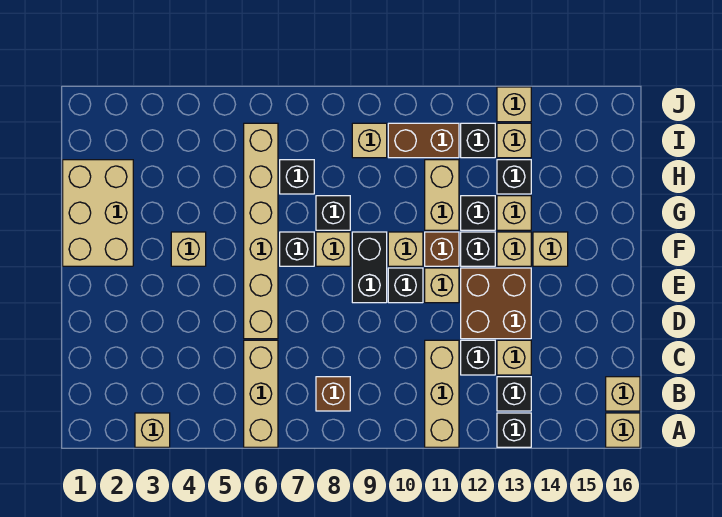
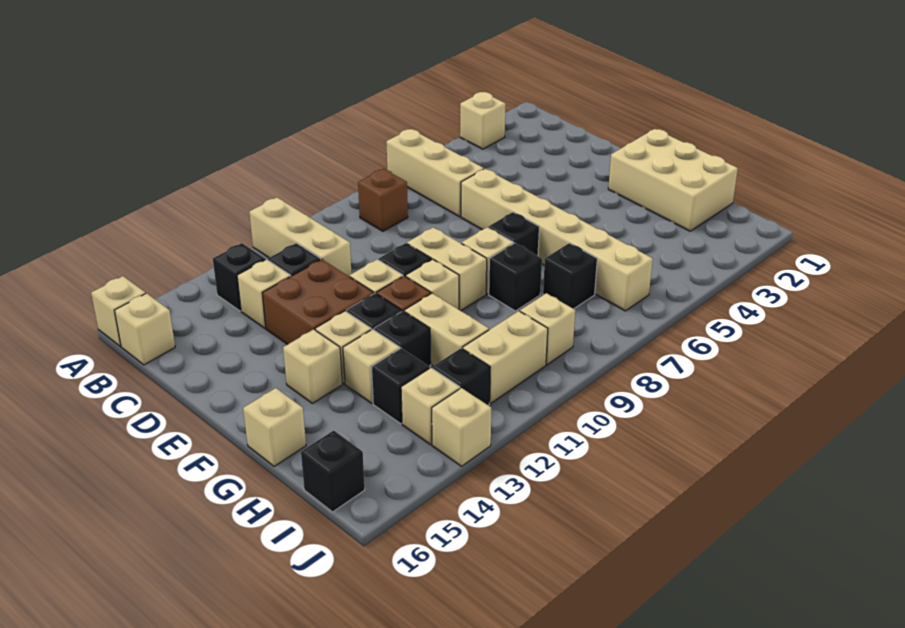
black brick A13 level 1 -> black brick I16 level 1
black brick E9:F9 level 1 -> tan brick E9:F9 level 1
tan brick F4 level 1 -> tan brick G16 level 1
brown brick I10:I11 level 1 -> tan brick I10:I11 level 1

